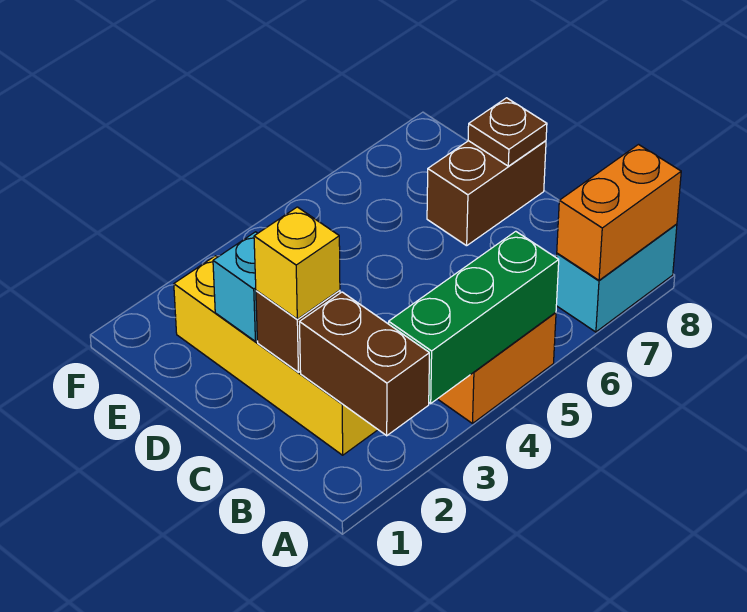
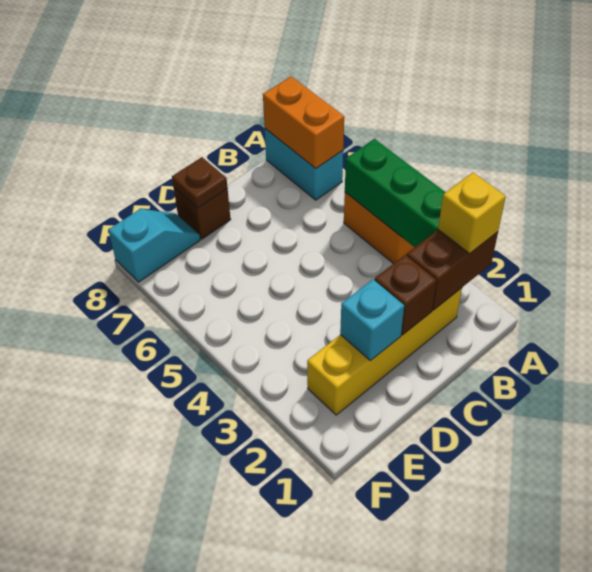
yellow brick C2 level 3 -> yellow brick A2 level 3
brown brick D7:D8 level 1 -> brown brick D8 level 1
none -> cyan slope E8:F8 level 1 top F

